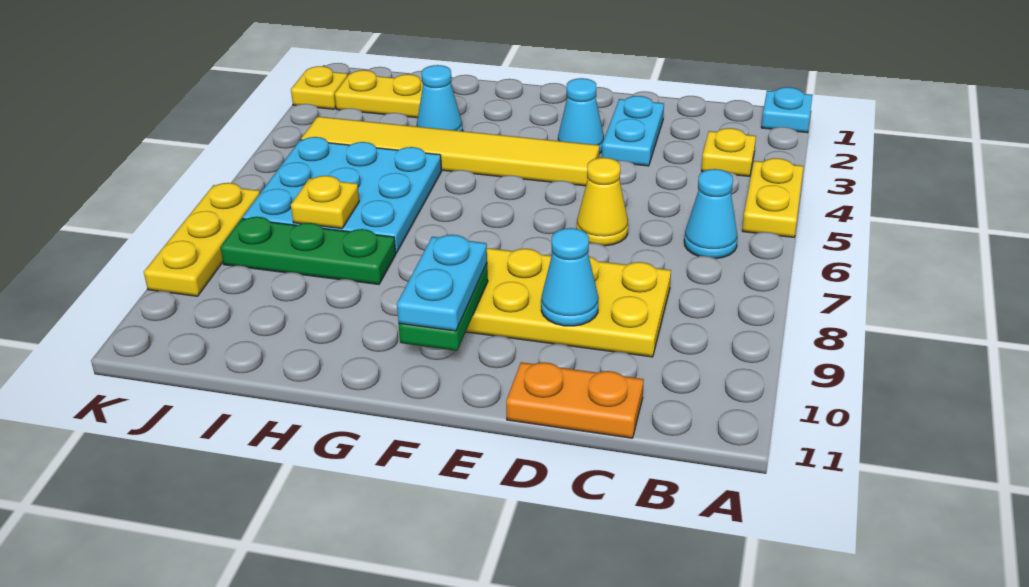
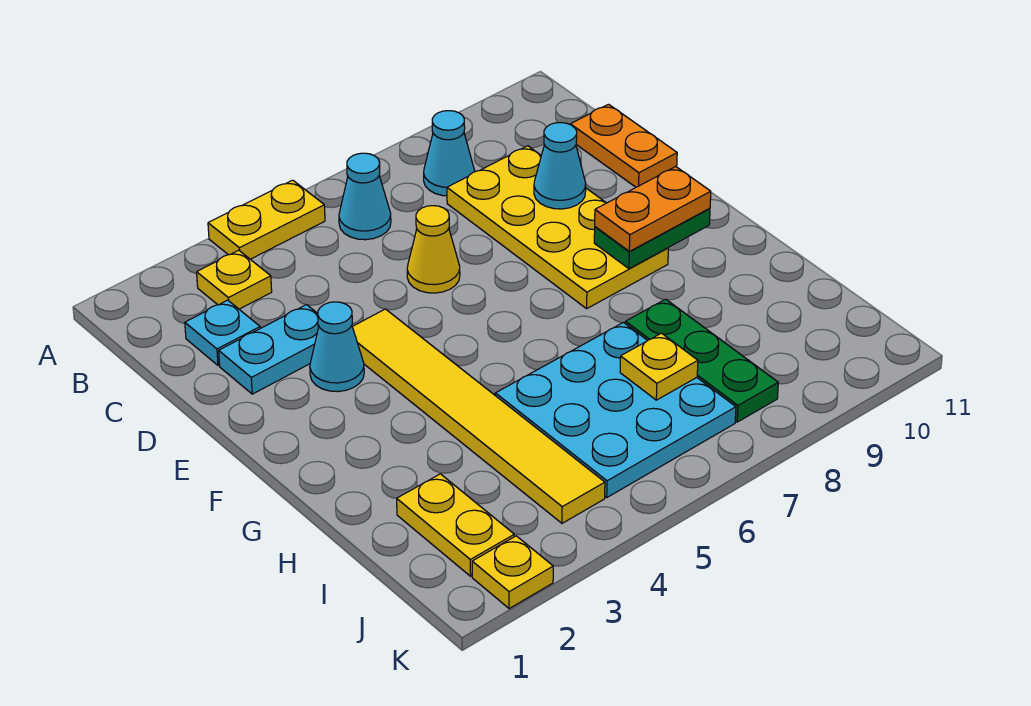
cyan plate A1 level 1 -> cyan plate C2 level 1
cyan plate F9:F10 level 3 -> orange plate F9:F10 level 3
cyan cone H3 level 1 -> cyan cone B8 level 1
yellow plate K7:K9 level 1 -> none

